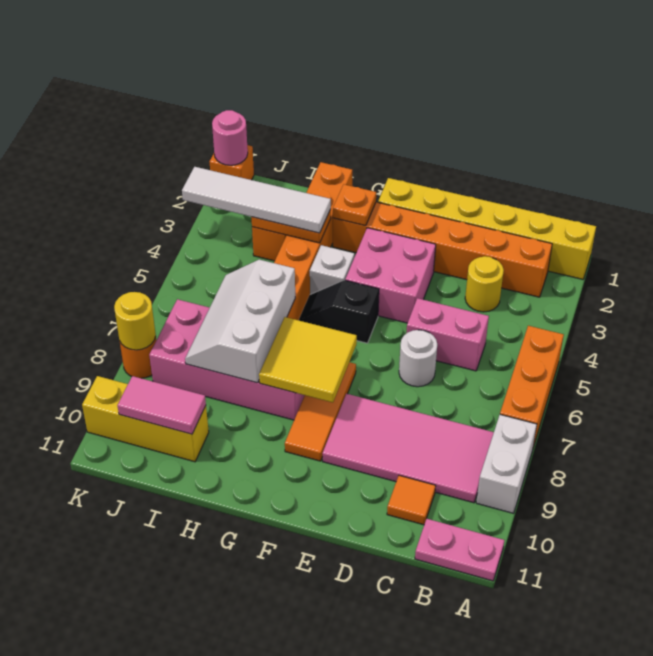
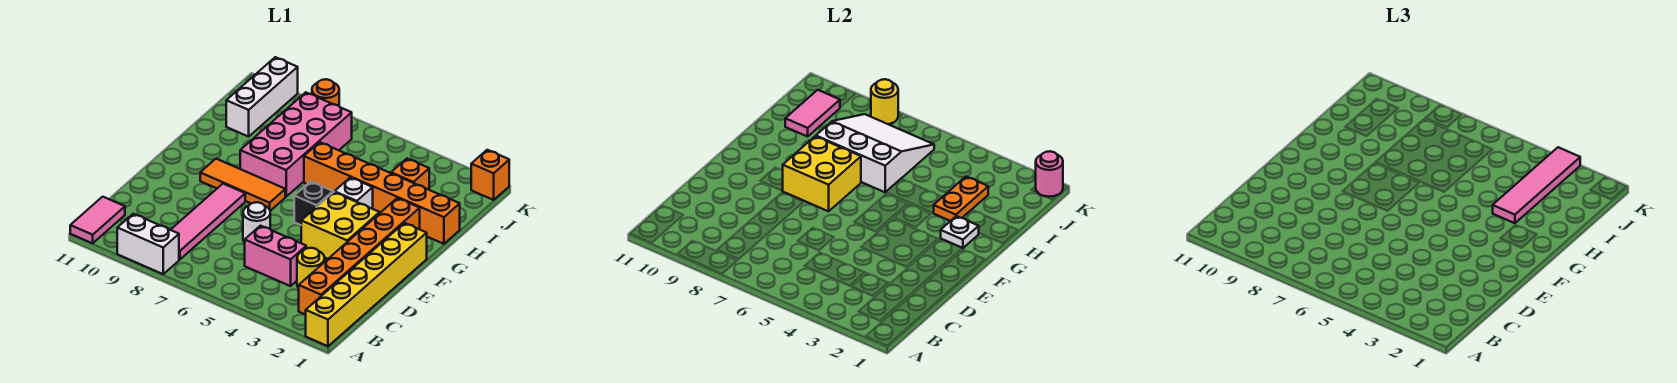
orange brick A5:A7 level 1 -> none
pink plate A11:B11 level 1 -> pink tile A11:B11 level 1
pink tile B8:E9 level 1 -> pink tile B8:E8 level 1
pink brick C5:D5 level 1 -> pink brick C4:C5 level 1
orange tile C10 level 1 -> none
pink brick E3:F4 level 1 -> yellow brick E3:F4 level 1
yellow tile F7:G8 level 2 -> yellow brick F7:G8 level 2
orange plate G2 level 2 -> white plate G2 level 2
white tile H3:K3 level 3 -> pink tile H3:K3 level 3
white slope H6:I8 level 2 top H -> white slope H6:J8 level 2 top H
yellow brick I10:K10 level 1 -> white brick I10:K10 level 1

